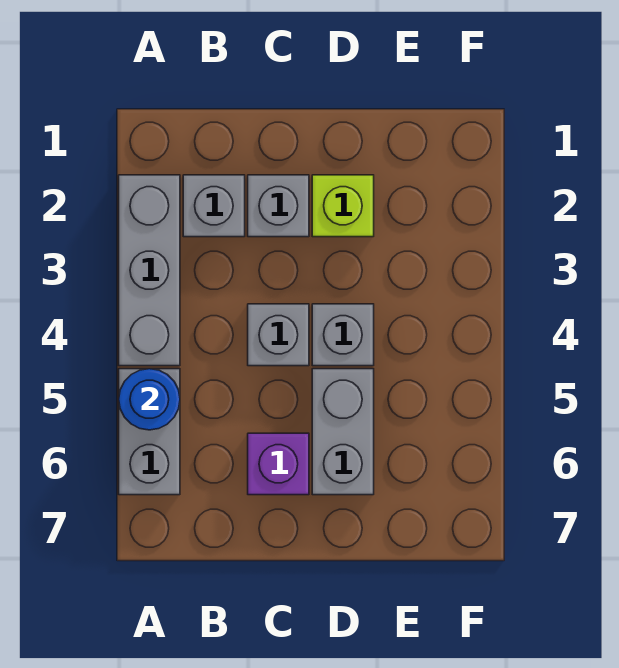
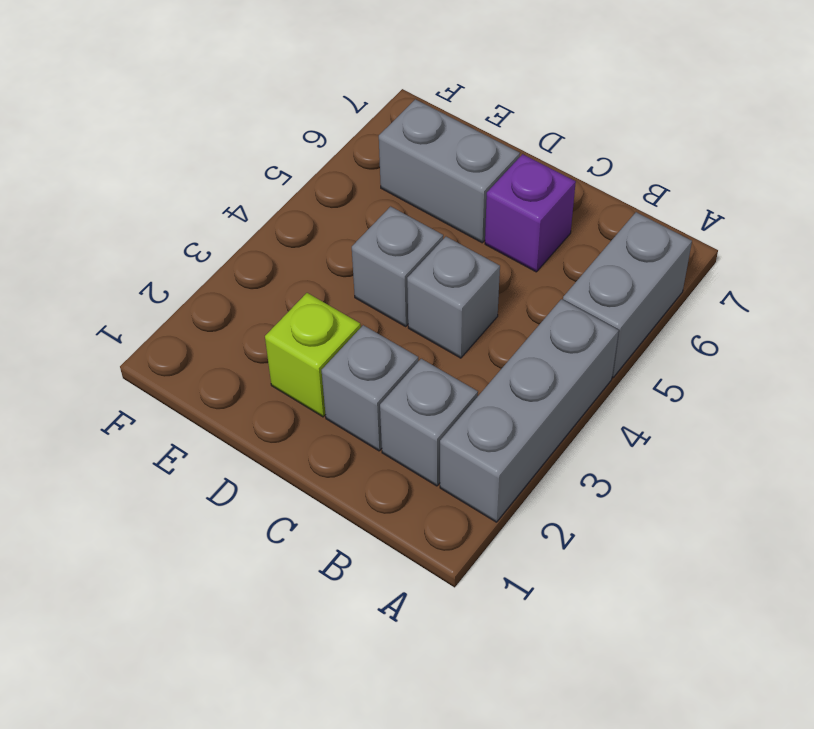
blue round brick A5 level 2 -> none
grey brick D5:D6 level 1 -> grey brick D6:E6 level 1

